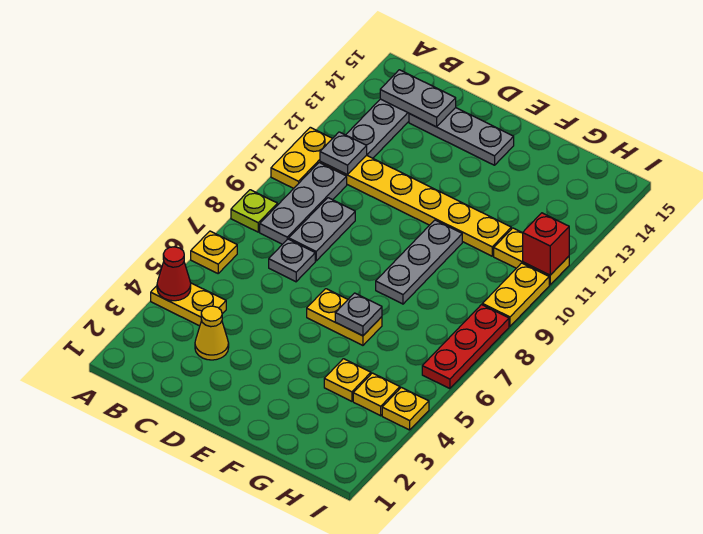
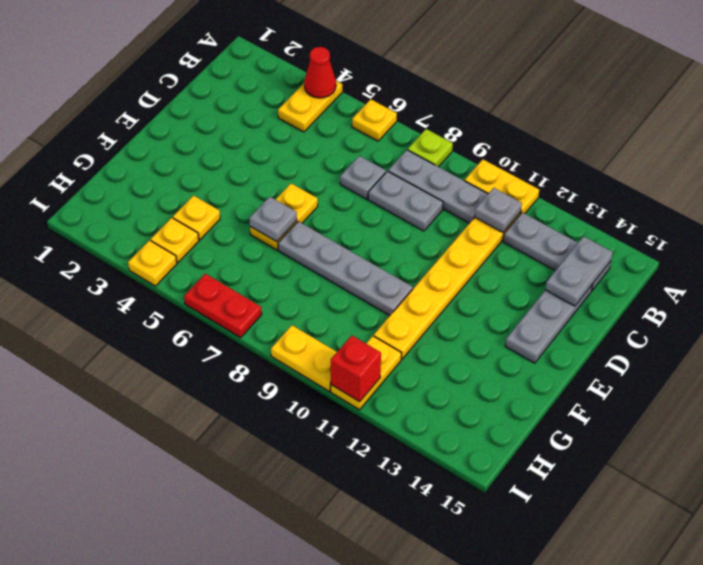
yellow cone C3 level 1 -> none
grey plate F8:F10 level 1 -> grey plate F7:F10 level 1
red plate I6:I8 level 1 -> red plate I6:I7 level 1

